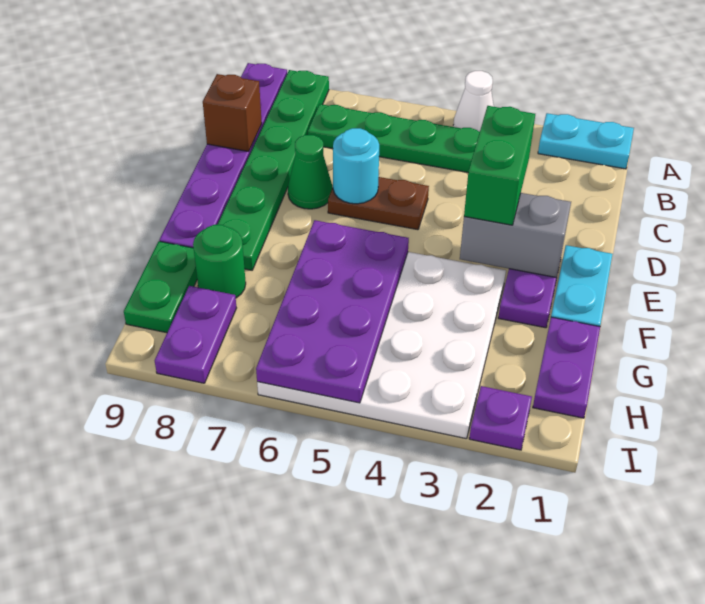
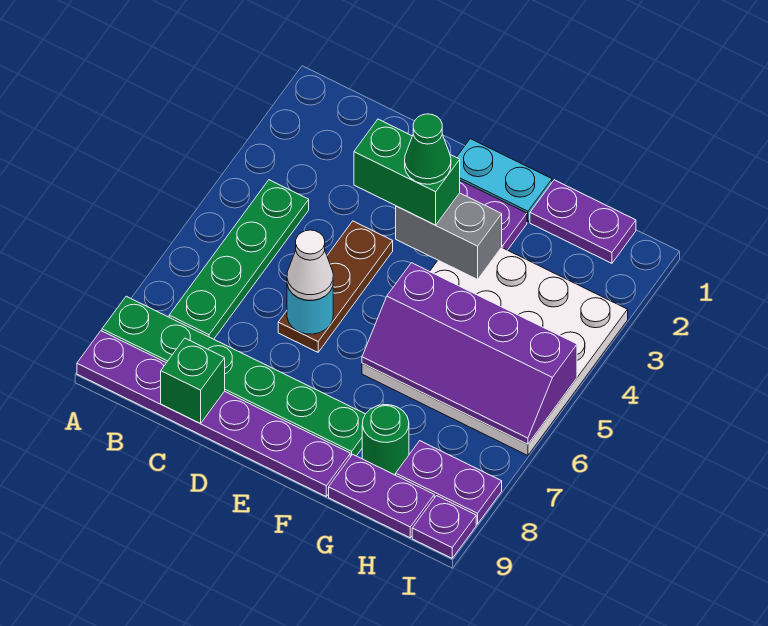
cyan plate A1:A2 level 1 -> none
white cone A4 level 1 -> white cone D6 level 3
brown brick C9 level 2 -> green brick C9 level 2
brown plate D5:D6 level 1 -> brown plate D4:D6 level 1
green cone D7 level 1 -> green cone E3 level 4
grey brick E2:E3 level 2 -> grey brick E3:F3 level 2
purple plate F5:I6 level 2 -> purple slope F5:I6 level 2 top 5
green plate G9:H9 level 1 -> purple plate G9:H9 level 1
purple plate I2 level 1 -> purple plate I9 level 1

